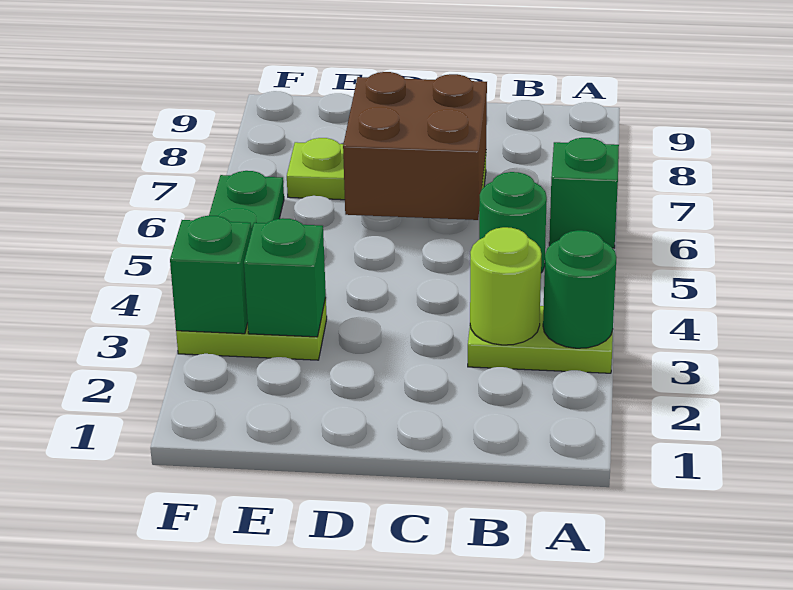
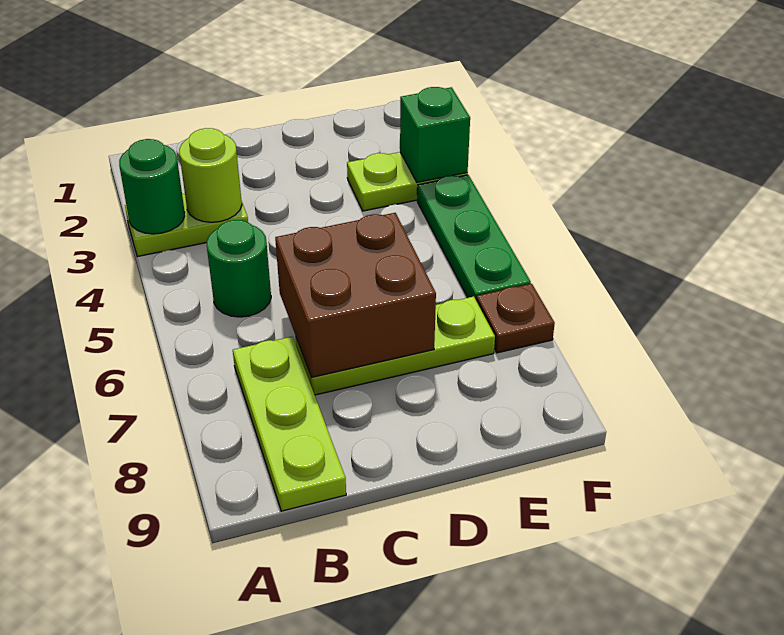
green brick A6 level 1 -> none
none -> lime plate B7:B9 level 1
green brick E3 level 2 -> none
none -> brown plate F7 level 1

